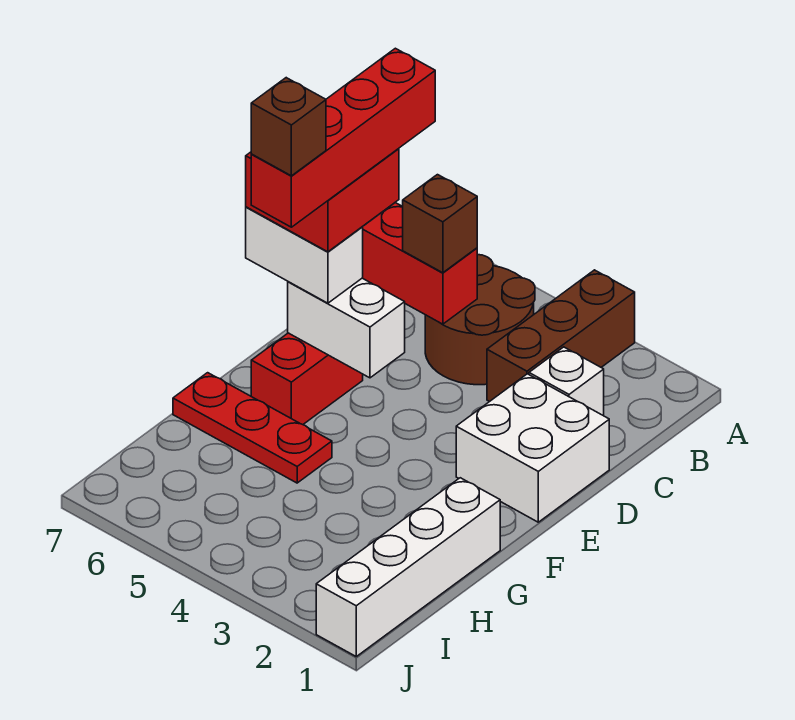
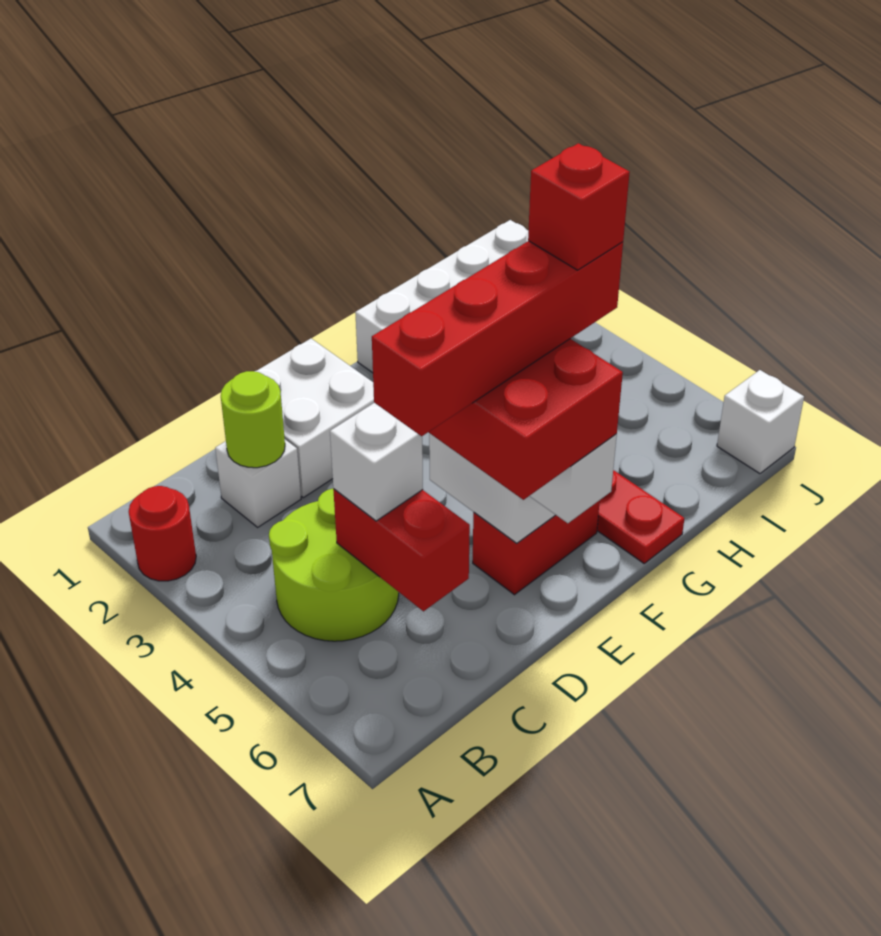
none -> red round brick A2 level 1
brown brick A3:C3 level 1 -> none
brown round brick B4:C5 level 1 -> lime round brick B4:C5 level 1
none -> lime round brick C2 level 2
brown brick C5 level 3 -> white brick C5 level 3
brown brick F6 level 6 -> red brick F6 level 6
none -> white brick J7 level 1

